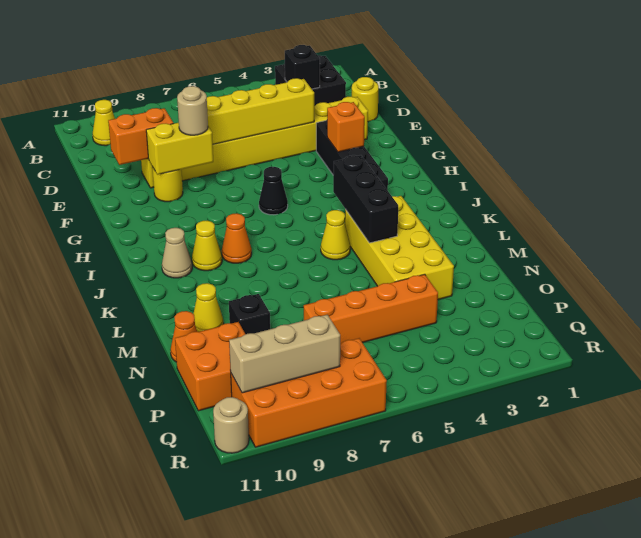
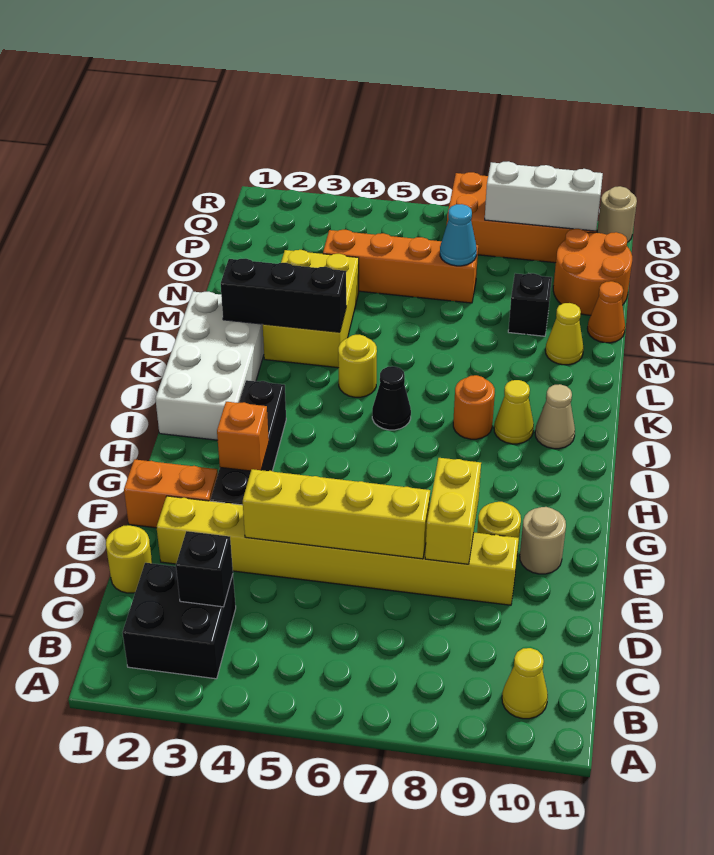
orange brick E9:E10 level 2 -> orange brick F1:F2 level 1
yellow brick F8:F9 level 2 -> yellow brick E8:F8 level 2
tan round brick F8 level 3 -> tan round brick F10 level 1
black cone H6 level 1 -> black cone J6 level 1
none -> white brick I1:L2 level 1
black brick J4:L4 level 2 -> black brick L2:L4 level 2
orange cone J8 level 1 -> orange round brick J8 level 1
yellow brick K3:N4 level 1 -> yellow brick L3:N4 level 1
yellow cone K5 level 1 -> yellow round brick K5 level 1
none -> cyan cone O7 level 2
orange brick O10:P11 level 1 -> orange round brick O10:P11 level 1
tan brick Q8:Q10 level 2 -> white brick Q8:Q10 level 2

